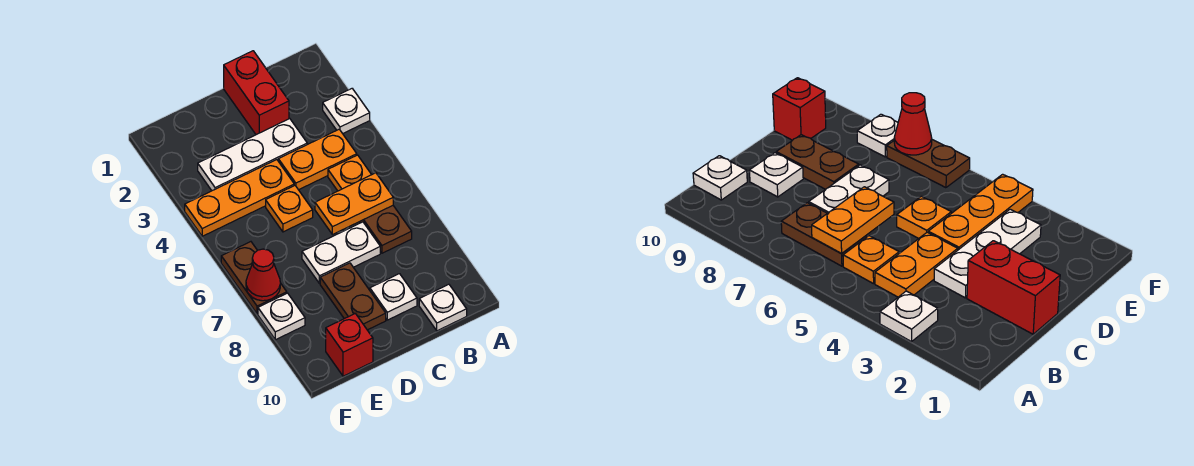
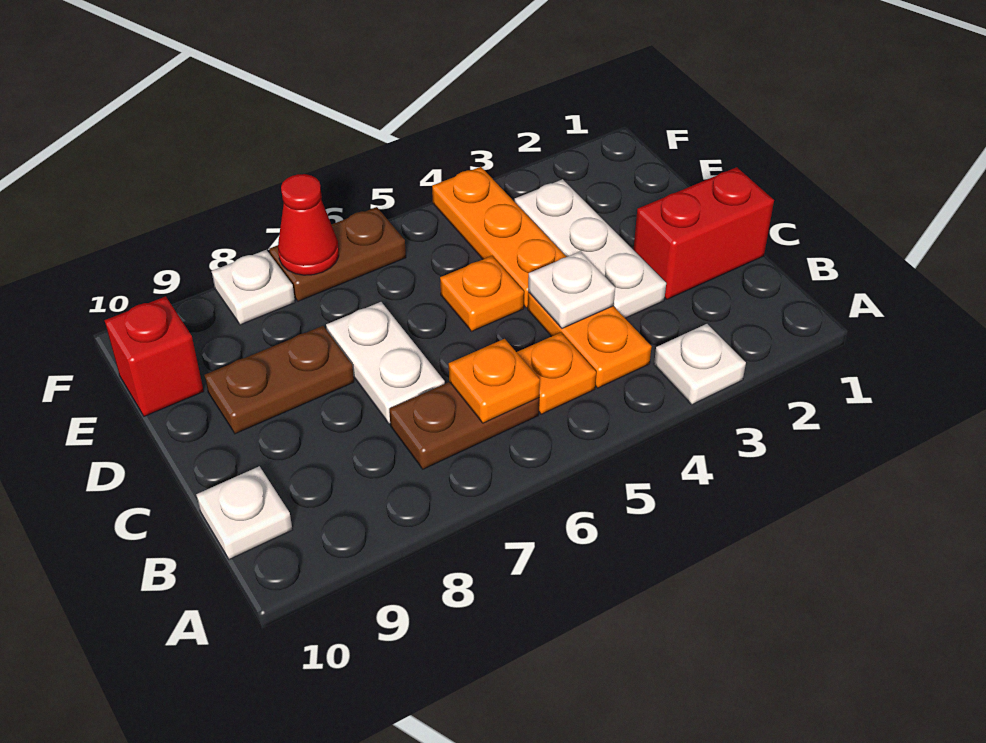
orange plate B6:C6 level 2 -> orange plate B6 level 2
white plate C9 level 1 -> white plate C4 level 2

